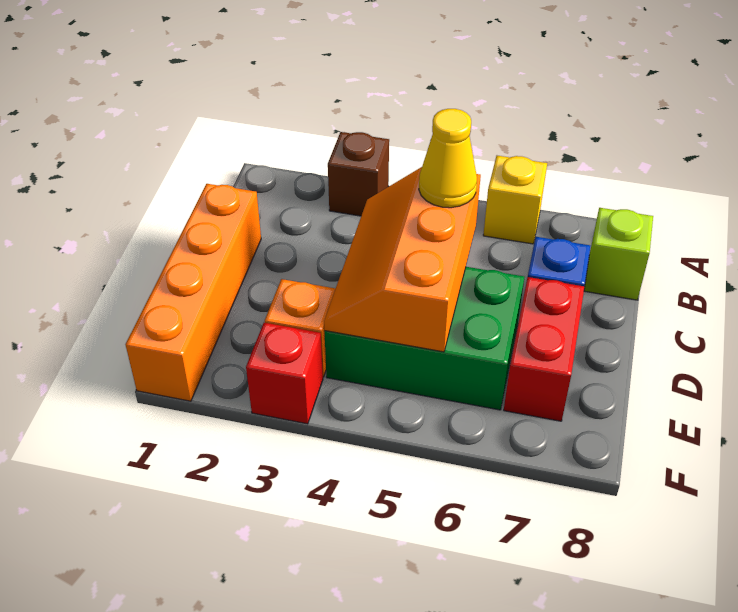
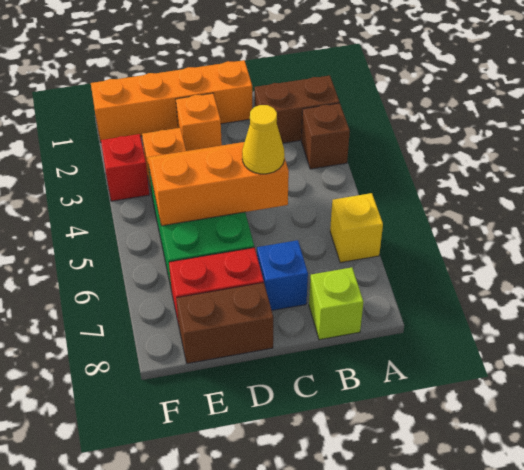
none -> brown brick A2:B2 level 1
none -> orange brick D2 level 1
none -> brown brick D8:E8 level 1

